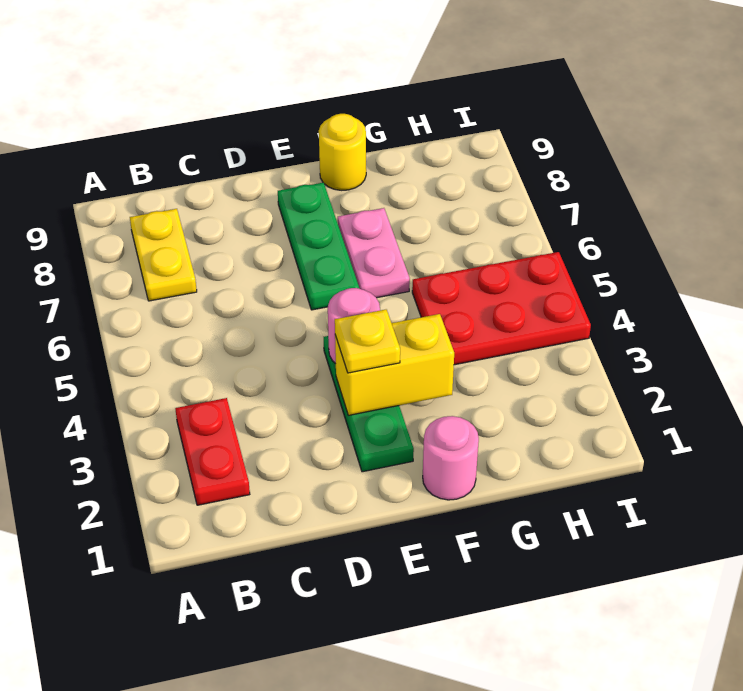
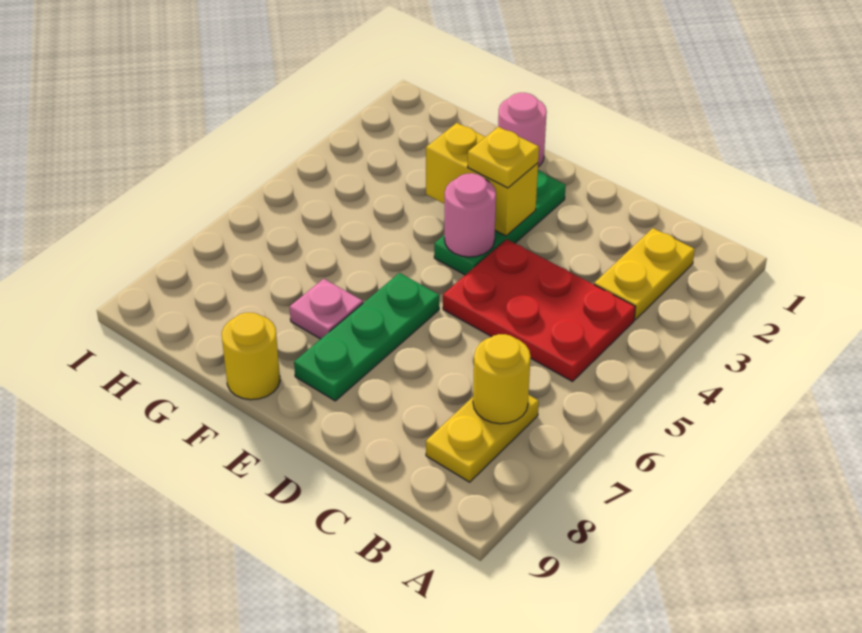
red plate B2:B3 level 1 -> yellow plate B2:B3 level 1
none -> yellow round brick B7 level 2
pink plate F6:F7 level 1 -> pink plate F7 level 1
red plate G4:I5 level 1 -> red plate B4:D5 level 1

